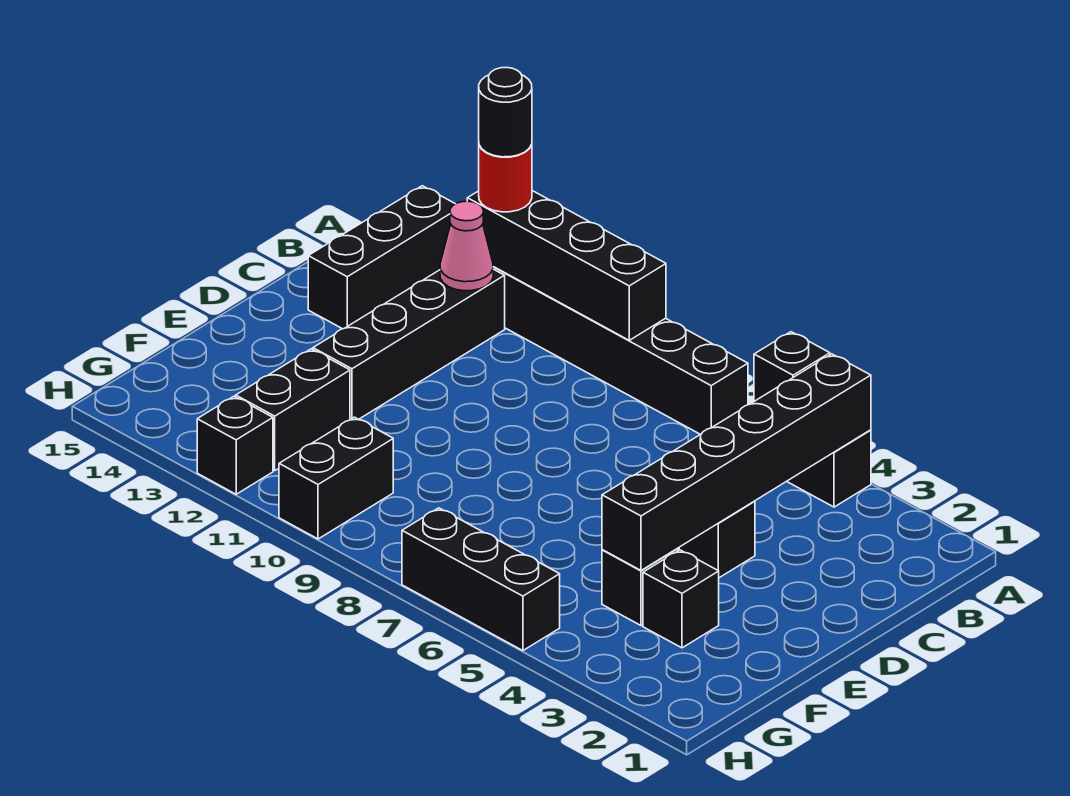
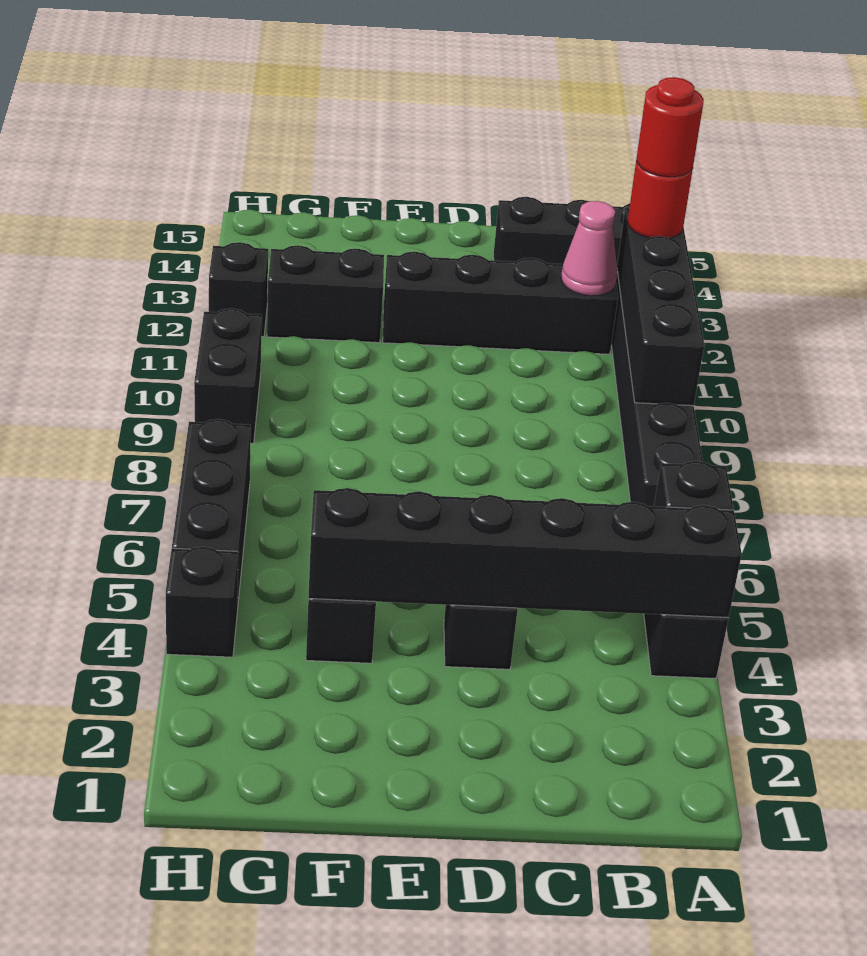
black round brick A12 level 4 -> red round brick A12 level 4
black brick F3 level 1 -> black brick H4 level 1
black brick G10:H10 level 1 -> black brick H9:H10 level 1

